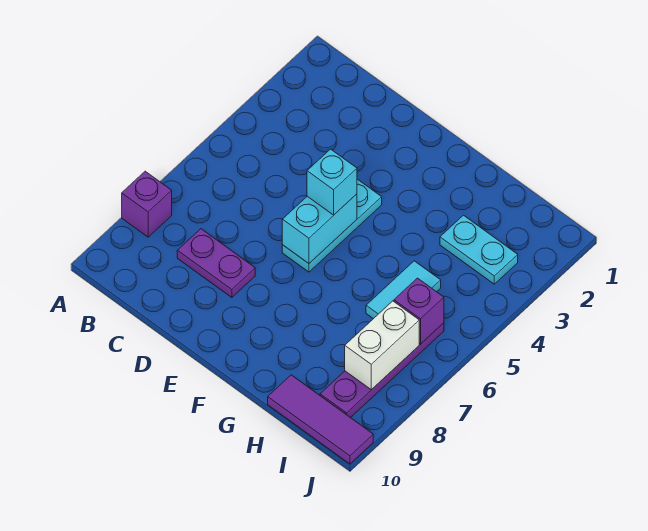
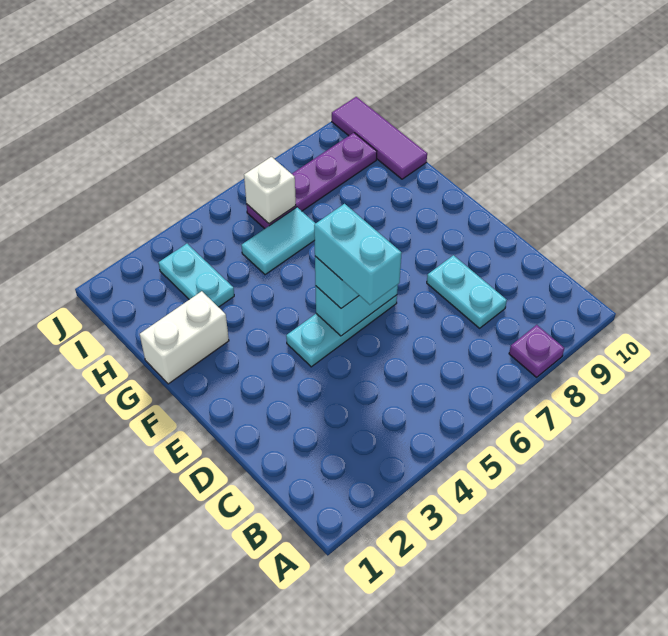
purple brick A8 level 1 -> purple plate A8 level 1
purple plate C8:D8 level 1 -> cyan plate C8:D8 level 1
none -> cyan brick D5:E5 level 4
purple brick I6 level 2 -> white brick I6 level 2
white brick I7:I8 level 2 -> white brick G1:G2 level 1

